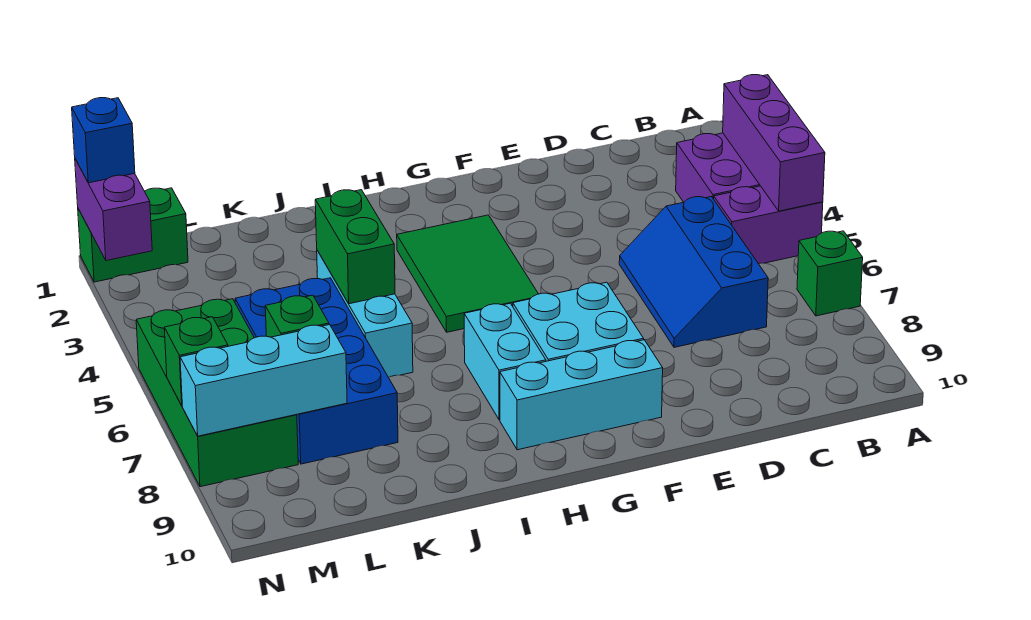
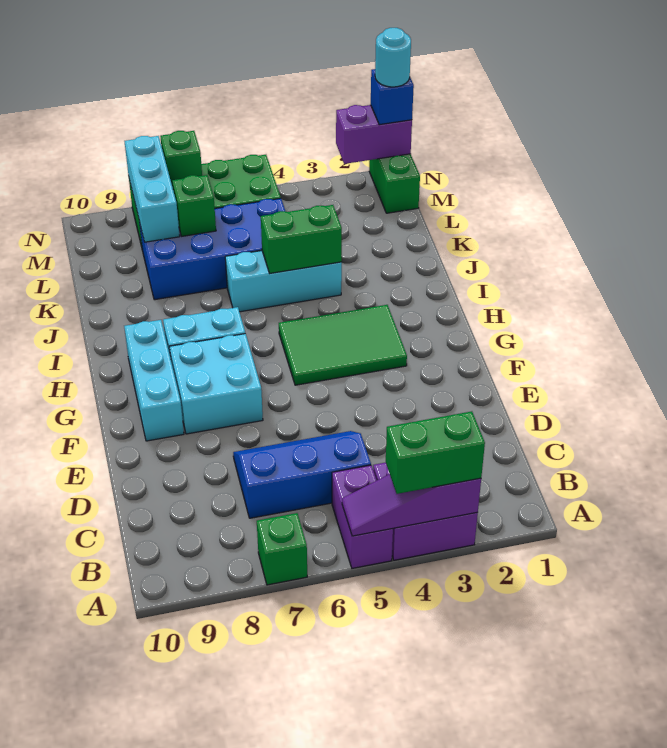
purple brick A3:A5 level 2 -> purple slope A3:A5 level 2 top 3
none -> green brick A3:A4 level 3
none -> cyan round brick N1 level 4

